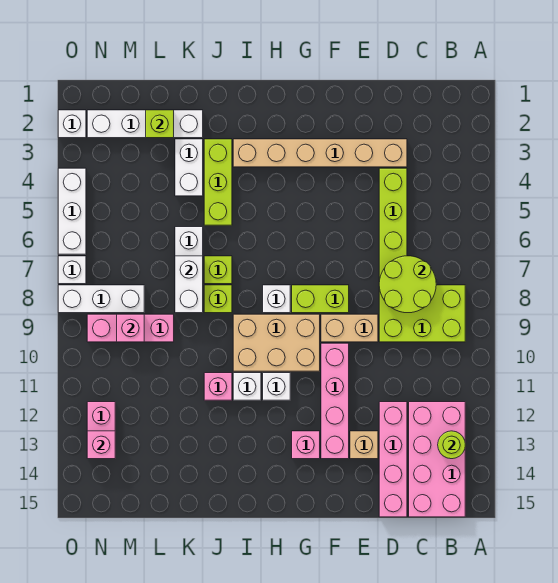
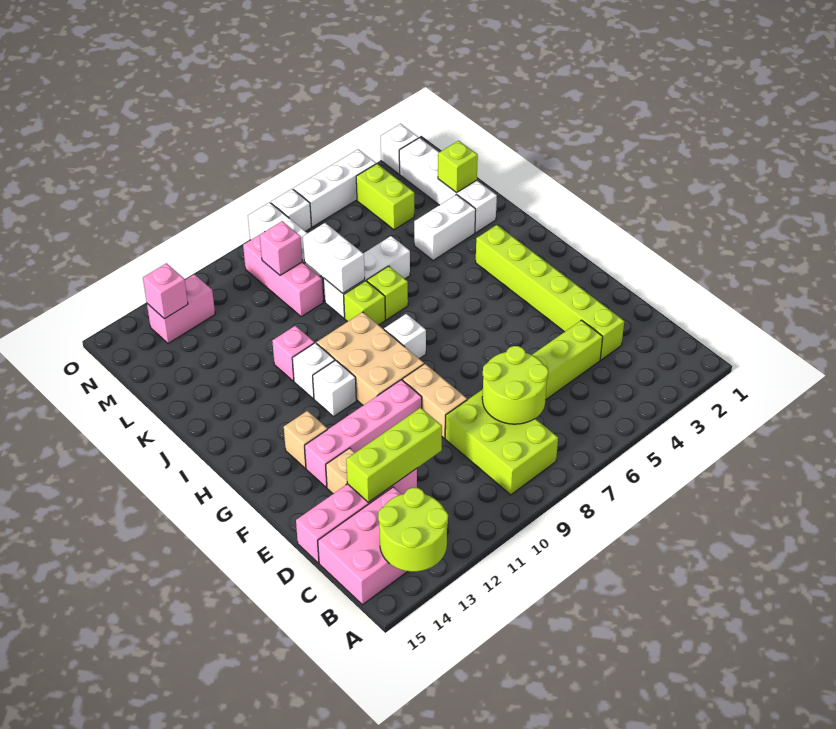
pink brick B12:C15 level 1 -> pink brick B13:C15 level 1
lime round brick B13 level 2 -> lime round brick A13:B14 level 2
tan brick D3:I3 level 1 -> lime brick D3:I3 level 1
lime brick F8:G8 level 1 -> lime brick M4:N4 level 1
pink brick G13 level 1 -> tan brick G13 level 1
lime brick J3:J5 level 1 -> lime brick D11:D13 level 2
white brick K7:K8 level 2 -> white brick K8:L8 level 2

